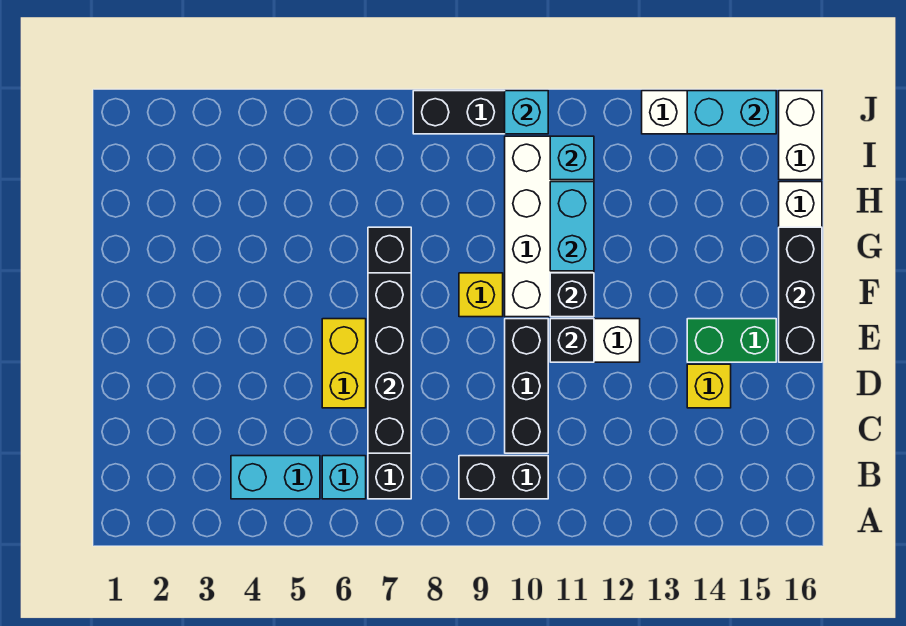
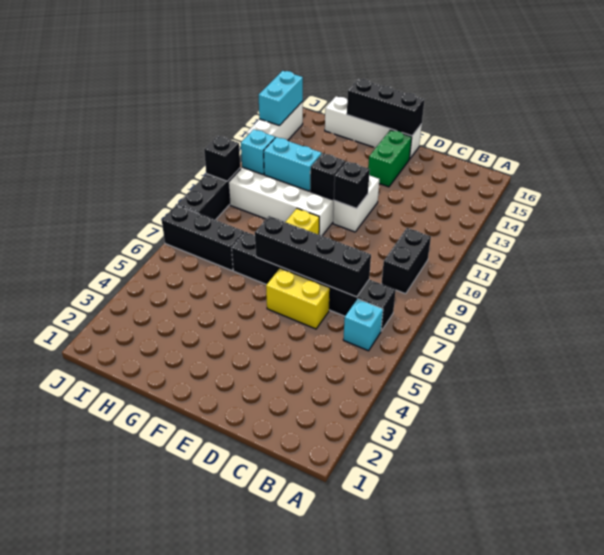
cyan brick B4:B5 level 1 -> none
black brick C10:E10 level 1 -> black brick H7:J7 level 1
yellow brick D14 level 1 -> none
white brick I16:J16 level 1 -> none
cyan brick J10 level 2 -> black brick J10 level 2

